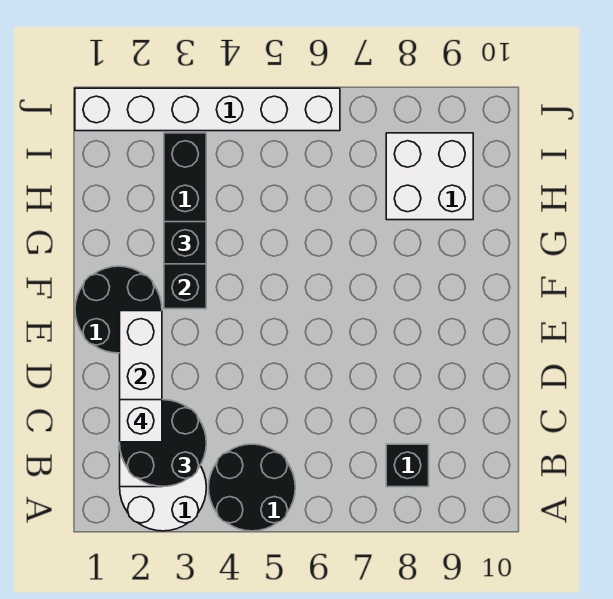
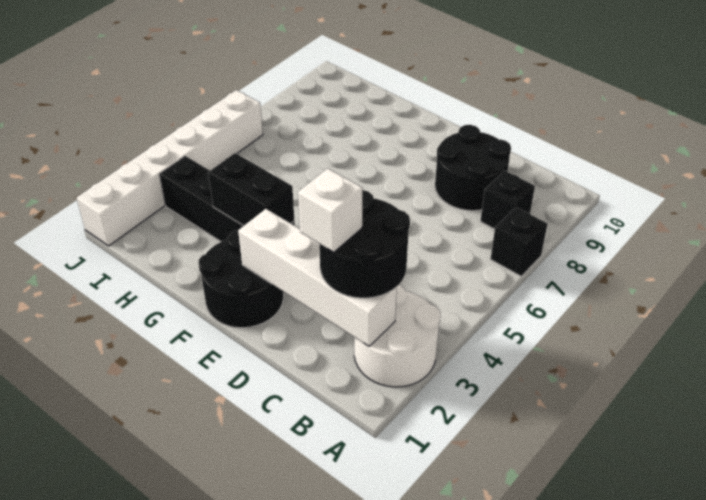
black round brick A4:B5 level 1 -> black round brick C8:D9 level 1
black brick G3 level 3 -> black brick A7 level 1
white brick H8:I9 level 1 -> none

